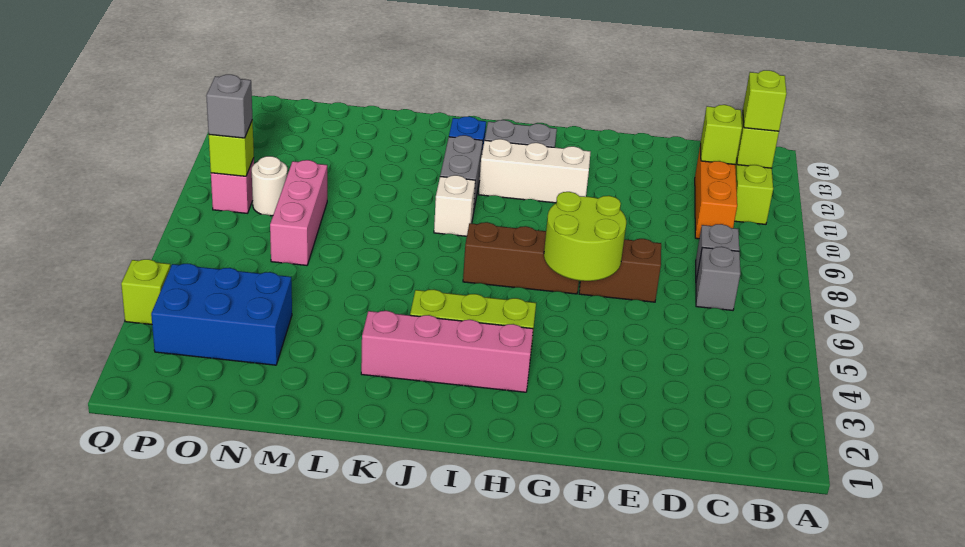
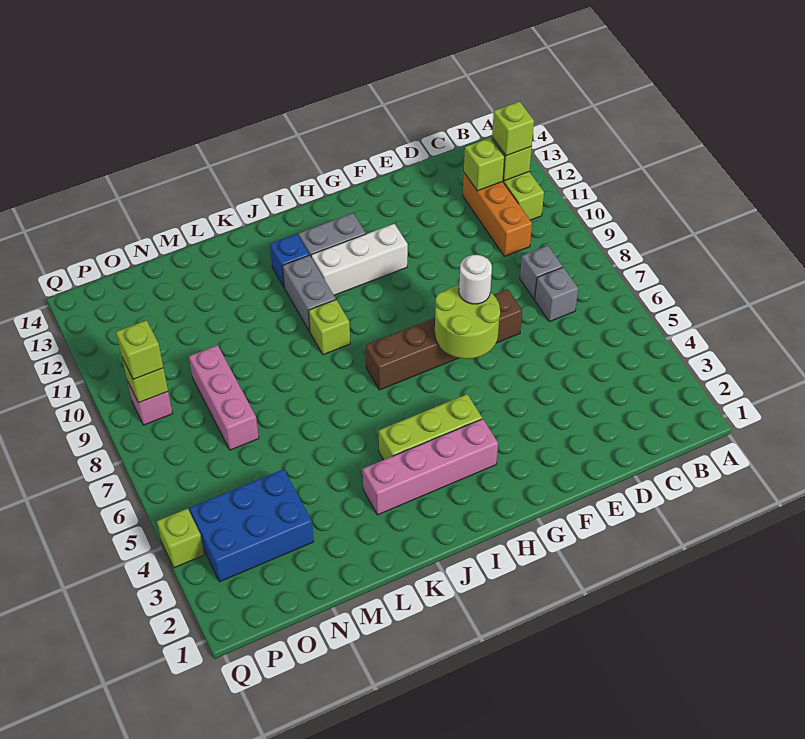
white brick J9 level 1 -> lime brick J9 level 1
white round brick O9 level 1 -> white round brick F7 level 3
grey brick P9 level 3 -> lime brick P9 level 3

